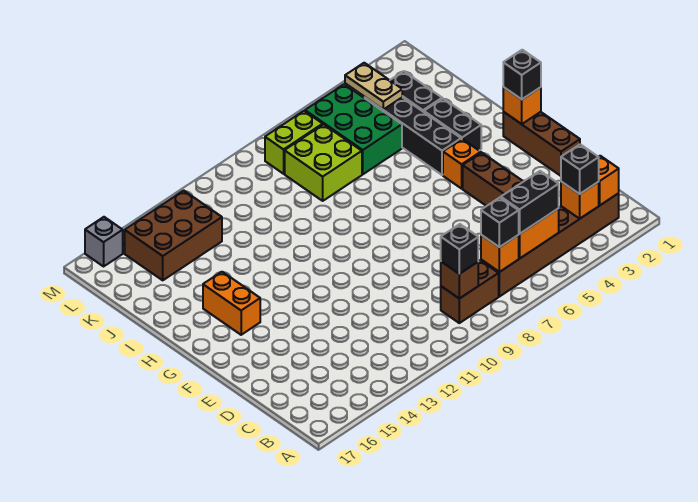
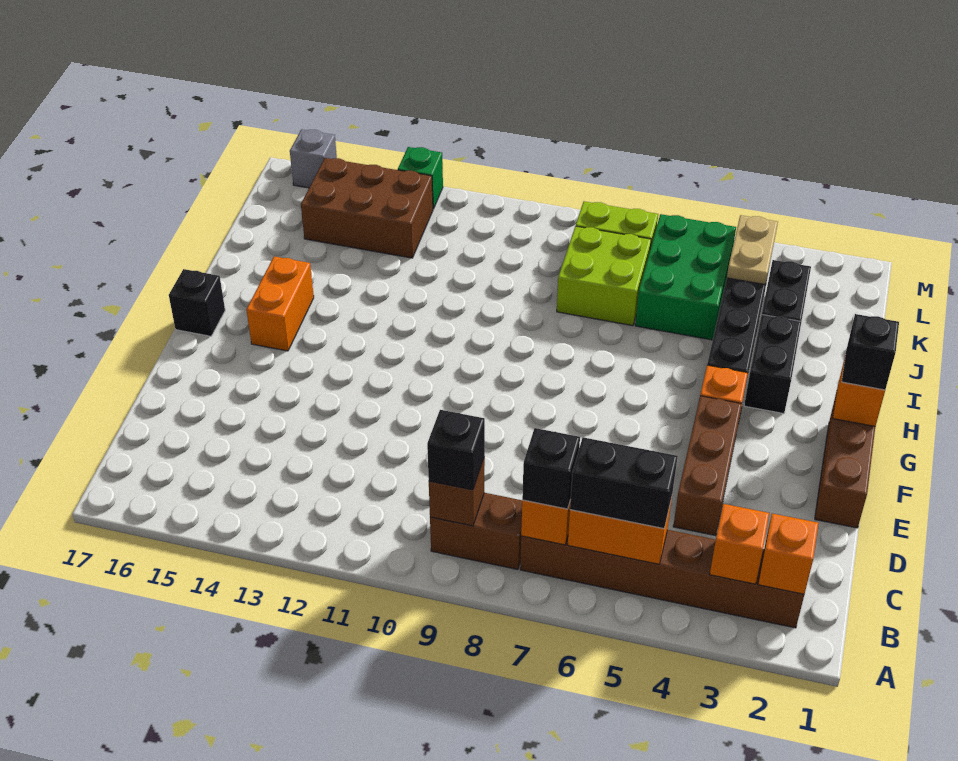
black brick B3 level 3 -> black brick G17 level 1
none -> green brick M13 level 1

